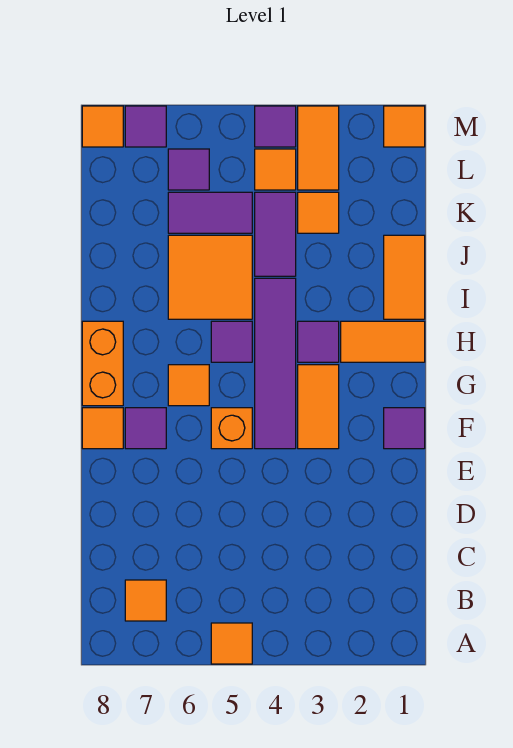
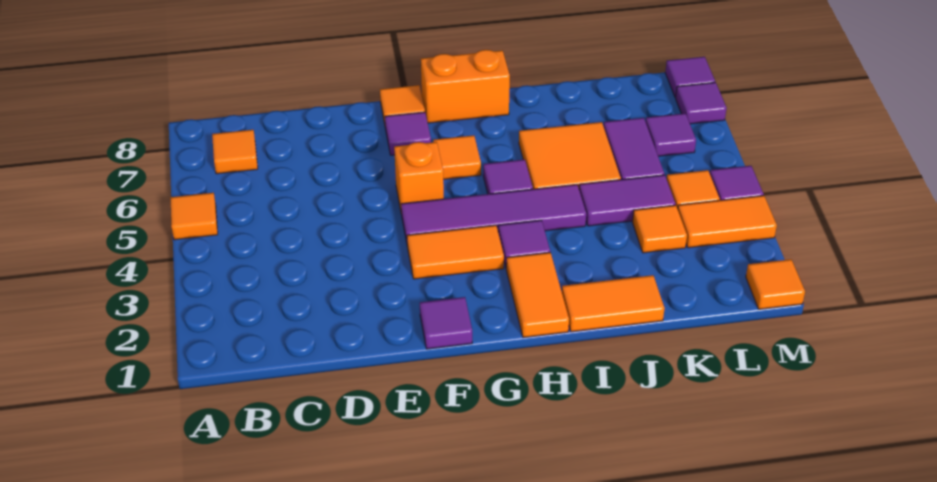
orange tile M8 level 1 -> purple tile M8 level 1

